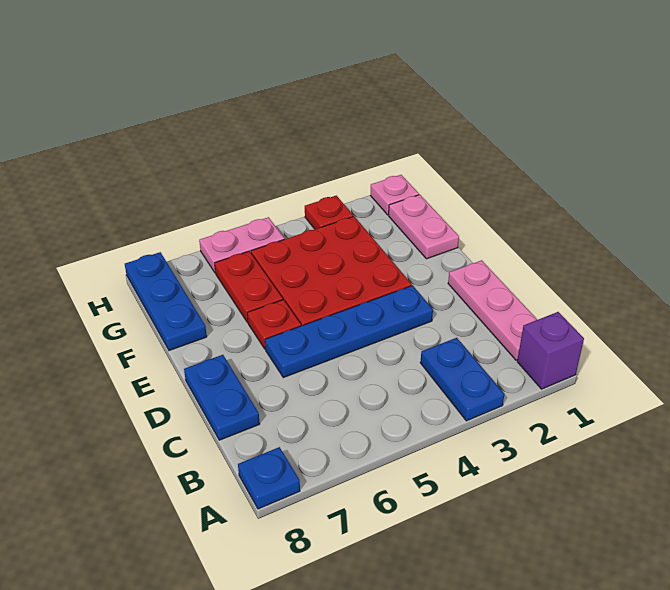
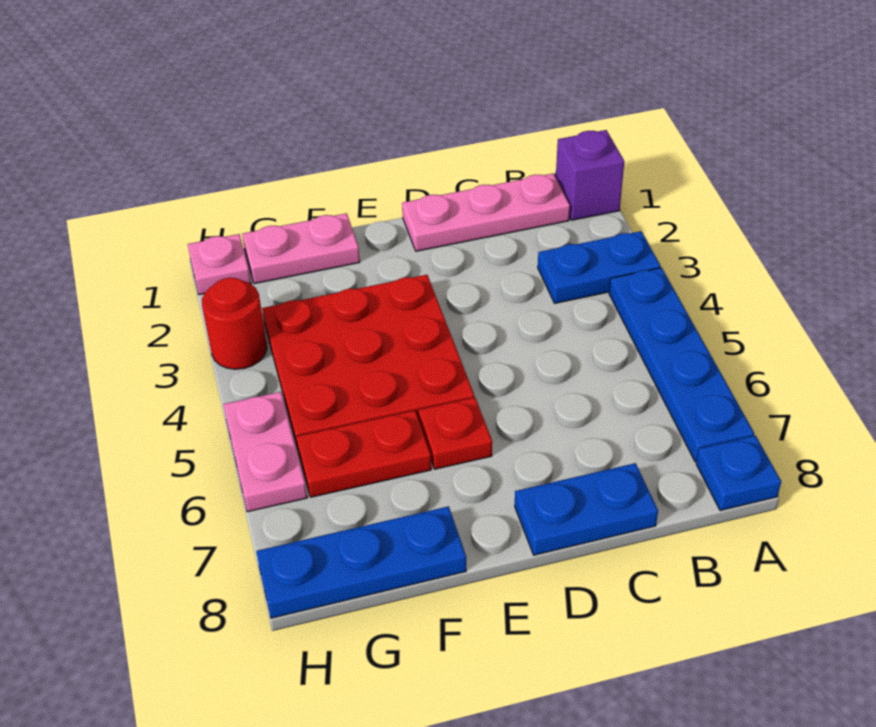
blue plate D3:D6 level 1 -> blue plate A4:A7 level 1
red plate H3 level 1 -> red round brick H3 level 1

